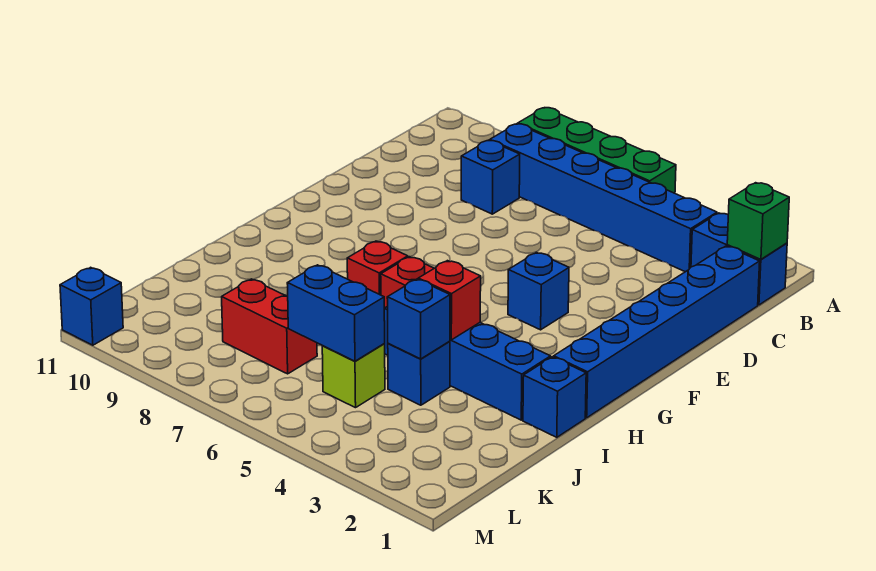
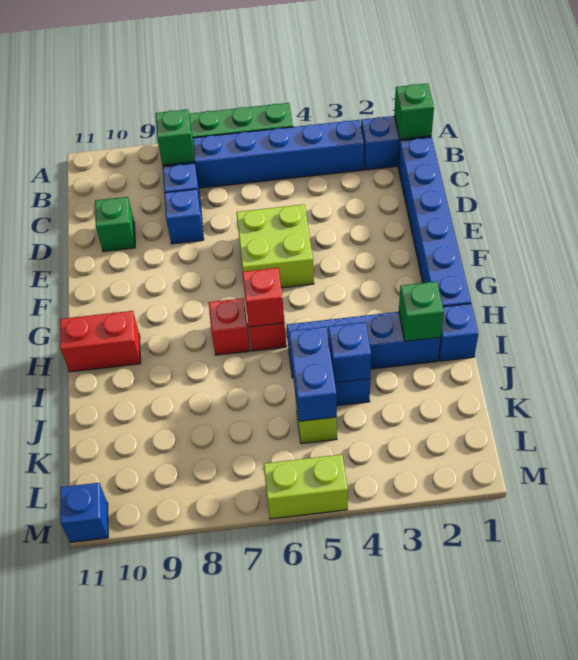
none -> green brick B8 level 2
none -> green brick D10 level 1
none -> lime brick E5:F6 level 1
blue brick F4 level 1 -> blue brick D8 level 1
none -> green brick I2 level 2
red brick I4 level 2 -> red brick H6 level 2
blue brick K5:K6 level 2 -> blue brick J5:K5 level 2
red brick K7:K8 level 1 -> red brick H10:H11 level 1
none -> lime brick M5:M6 level 1

